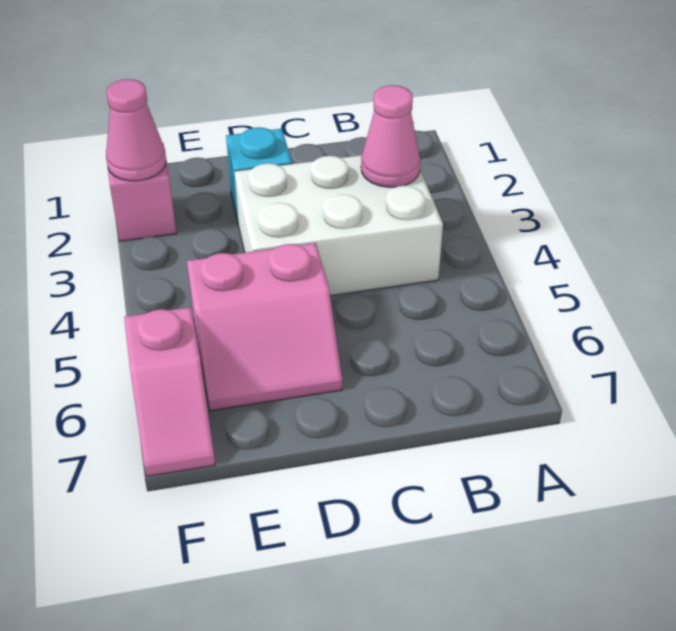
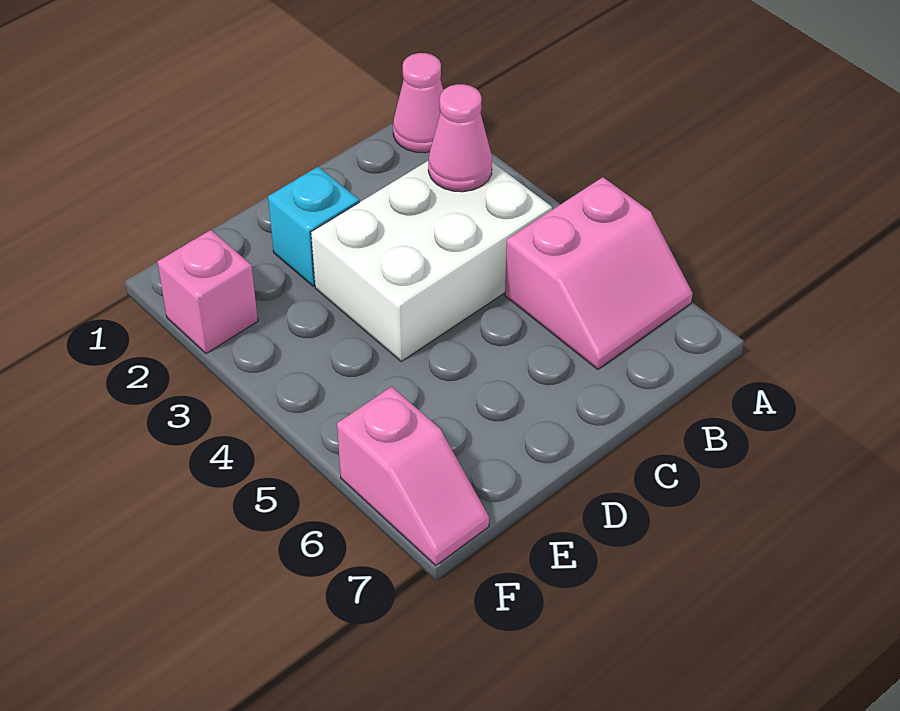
pink slope D5:E6 level 1 top 5 -> pink slope A5:B6 level 1 top 5
pink cone F2 level 2 -> pink cone A1 level 1

